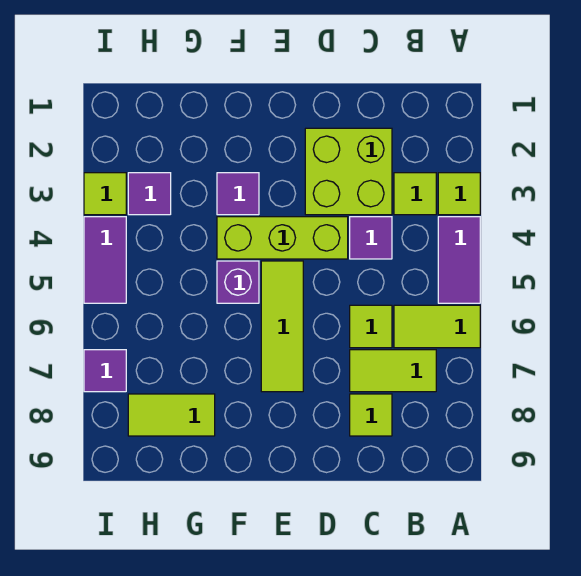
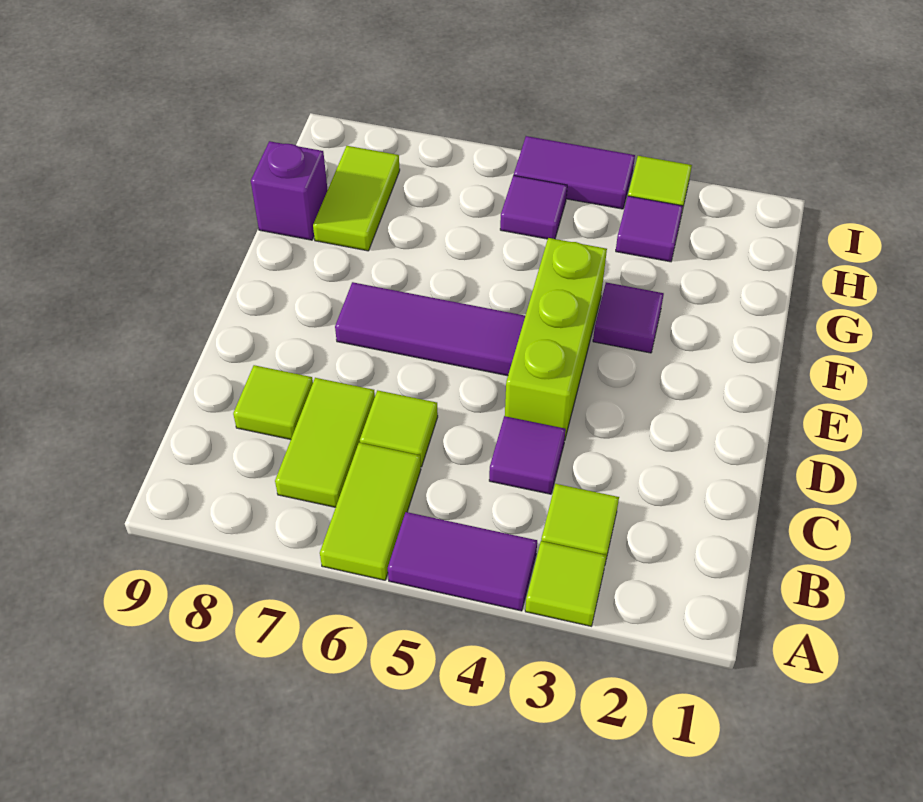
lime brick C2:D3 level 1 -> none
lime tile E5:E7 level 1 -> purple tile E5:E7 level 1
purple brick F5 level 1 -> purple brick G9 level 1
purple tile I7 level 1 -> purple tile H5 level 1

